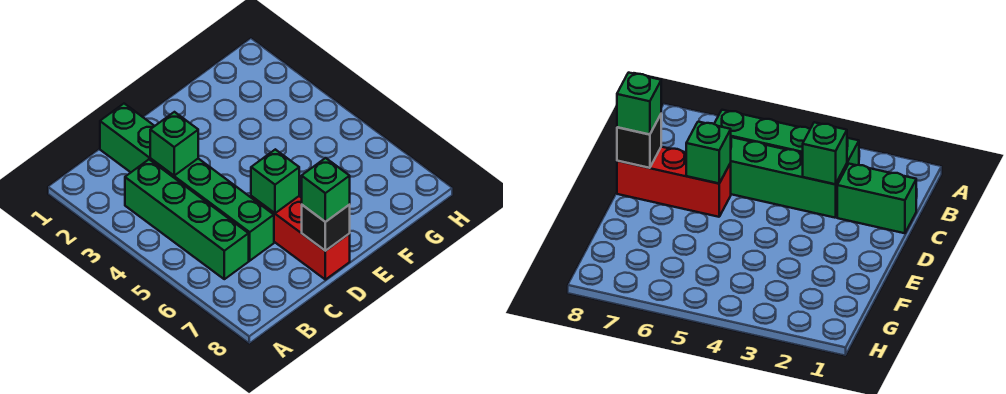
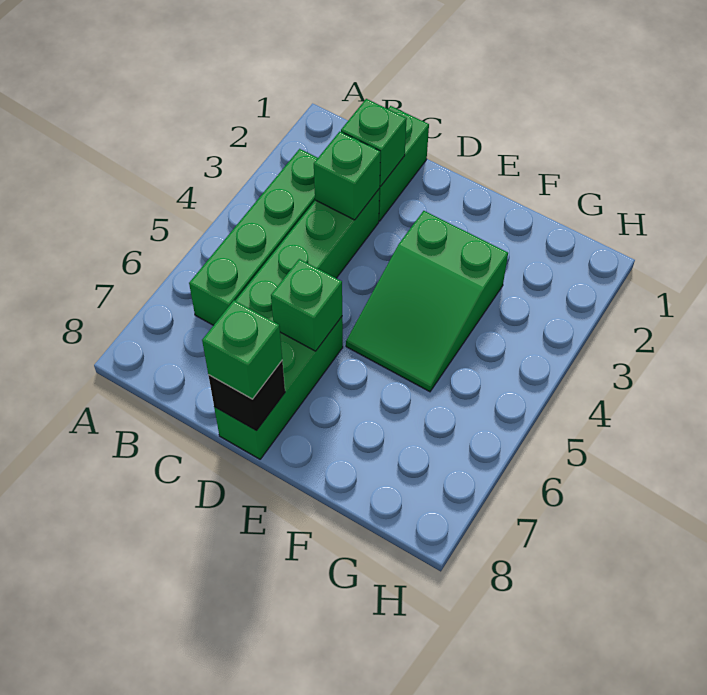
none -> green brick C2 level 2
red brick D6:D8 level 1 -> green brick D6:D8 level 1
none -> green slope E3:F5 level 1 top 3

